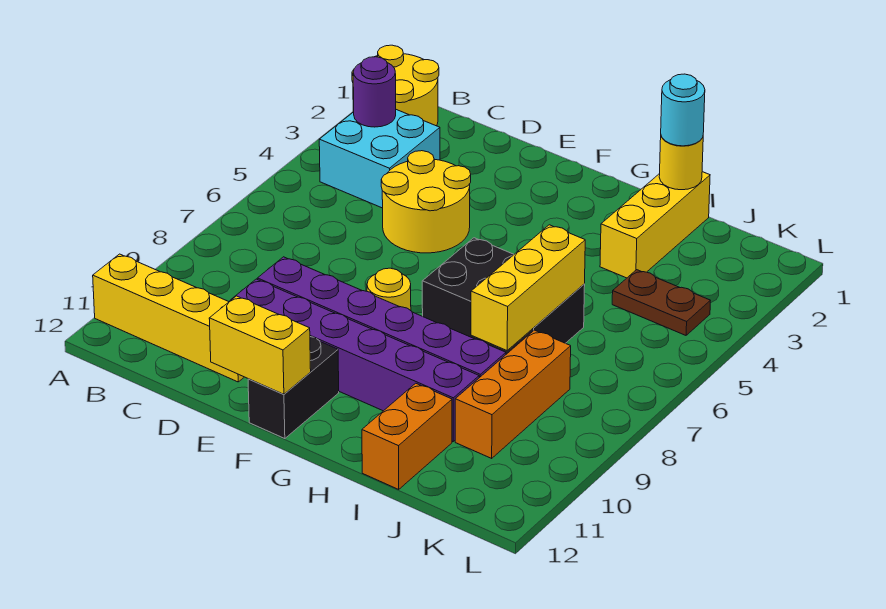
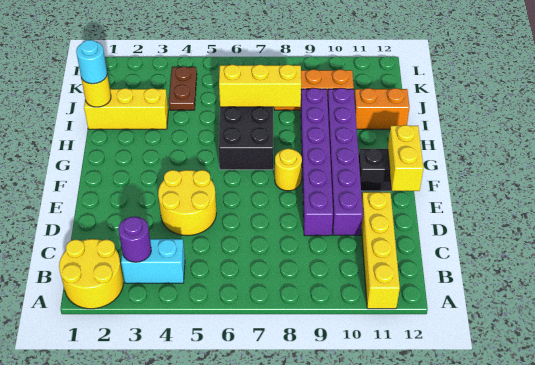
cyan brick B3:C4 level 1 -> cyan brick B3:B4 level 1

